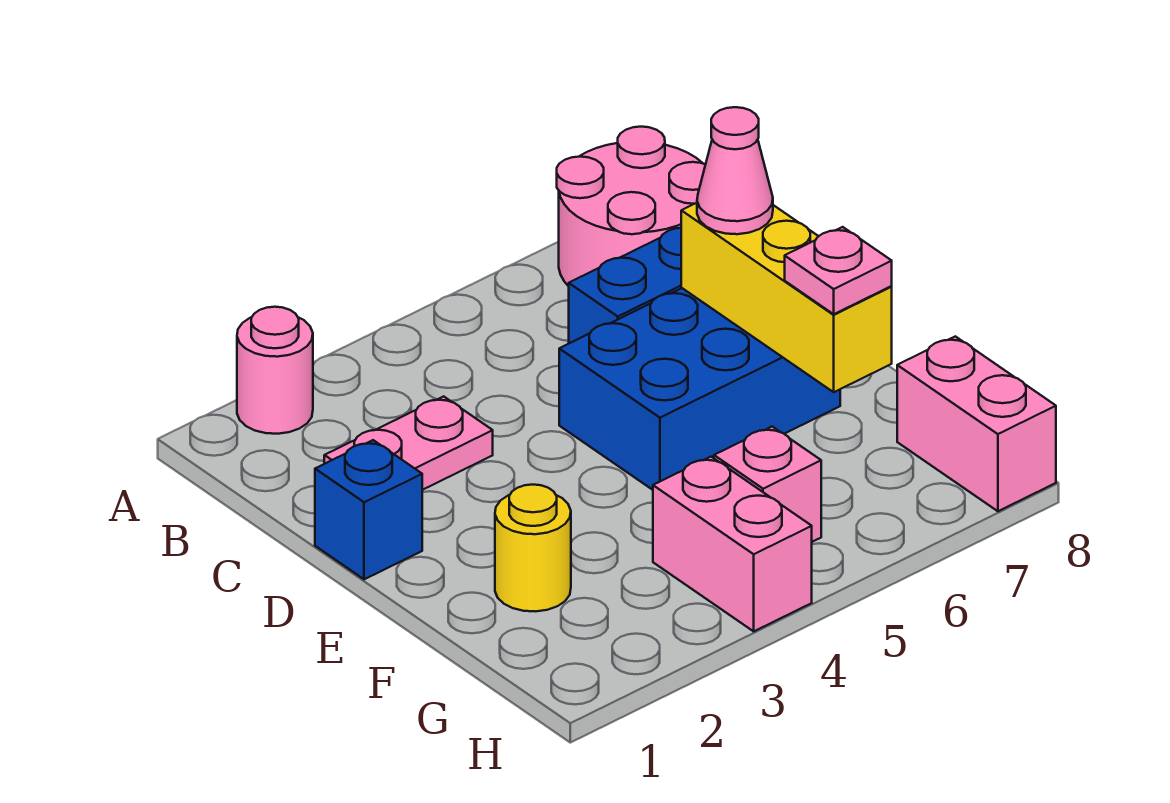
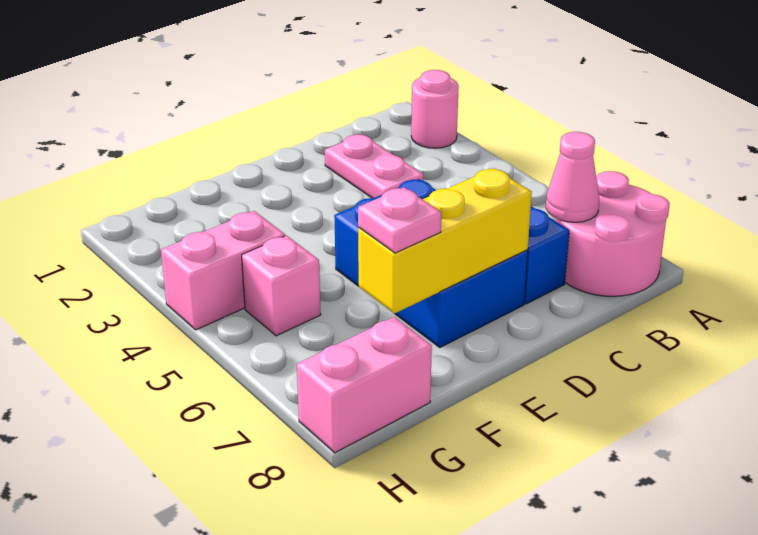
blue brick D1 level 1 -> none
pink cone D7 level 3 -> pink cone B7 level 2
yellow round brick F2 level 1 -> none

